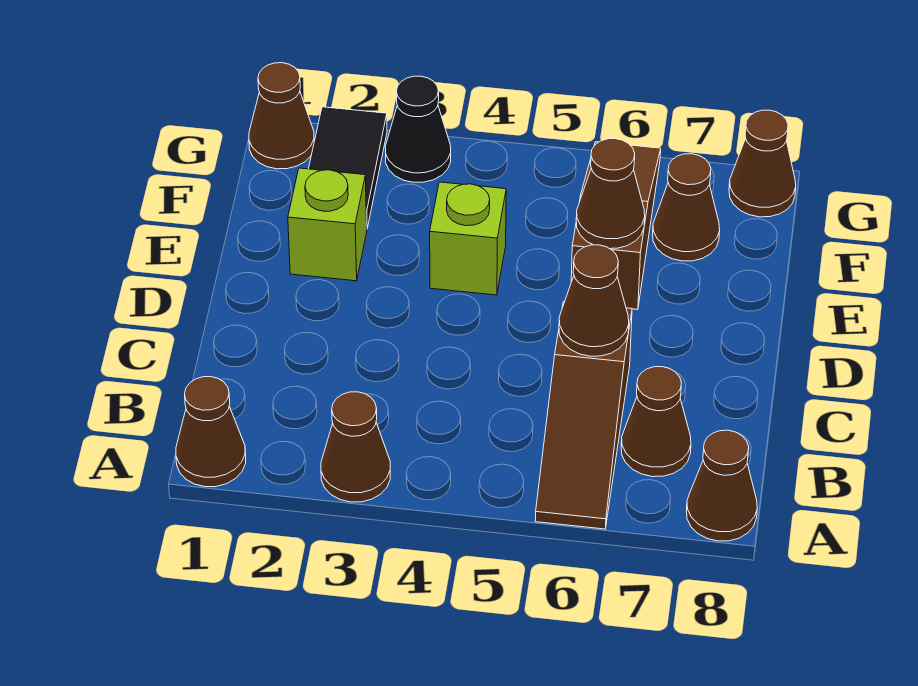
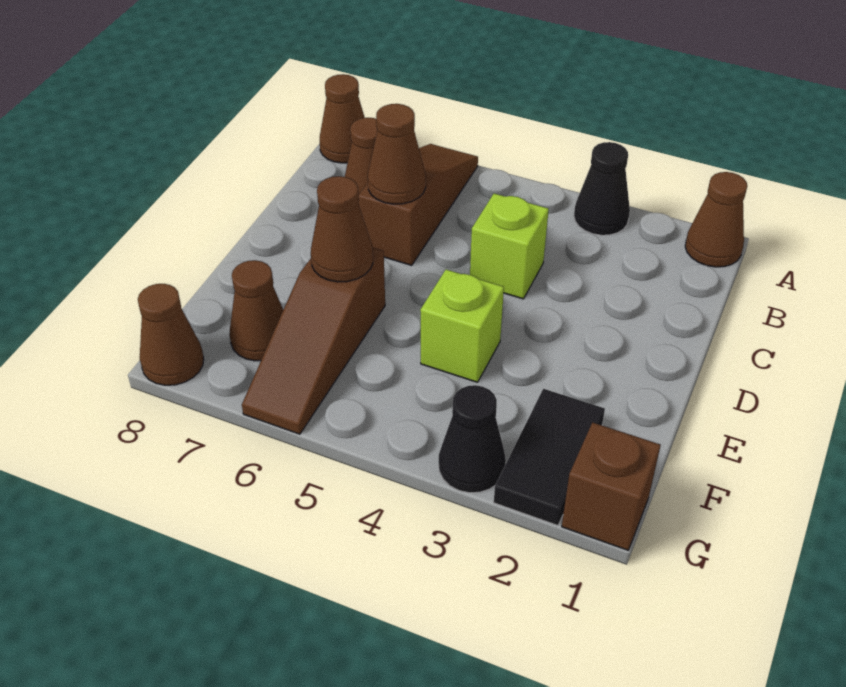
brown cone A3 level 1 -> black cone A3 level 1
lime brick E2 level 1 -> lime brick C4 level 1
brown cone G1 level 1 -> brown brick G1 level 1

